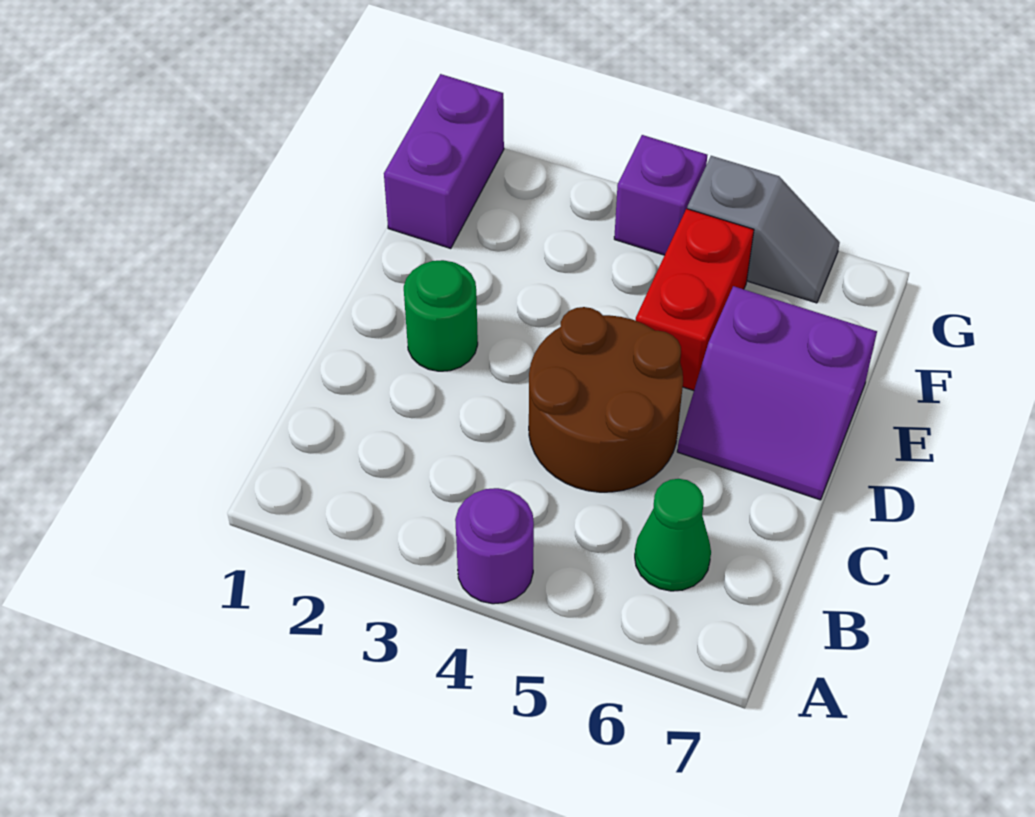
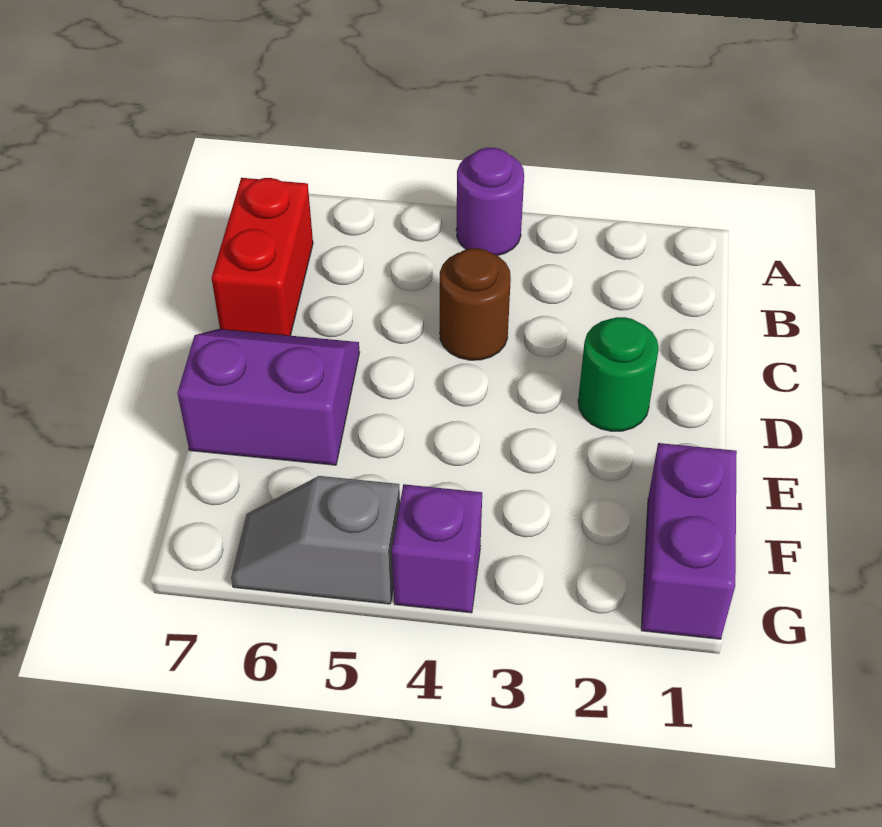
green cone B6 level 1 -> none
brown round brick C4:D5 level 1 -> brown round brick C4 level 1
red brick E5:F5 level 1 -> red brick B7:C7 level 1

